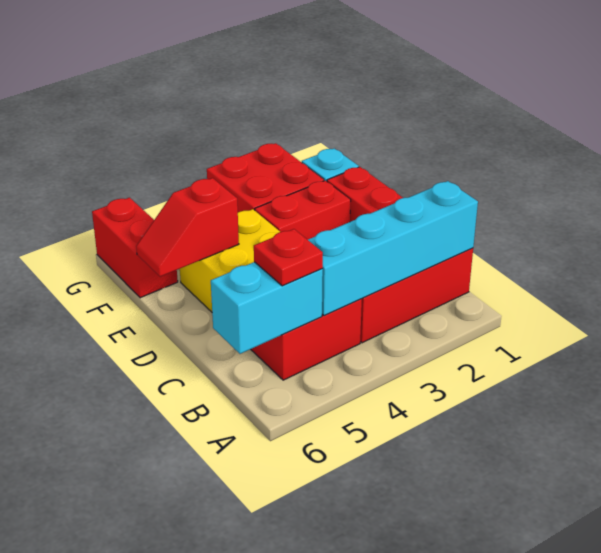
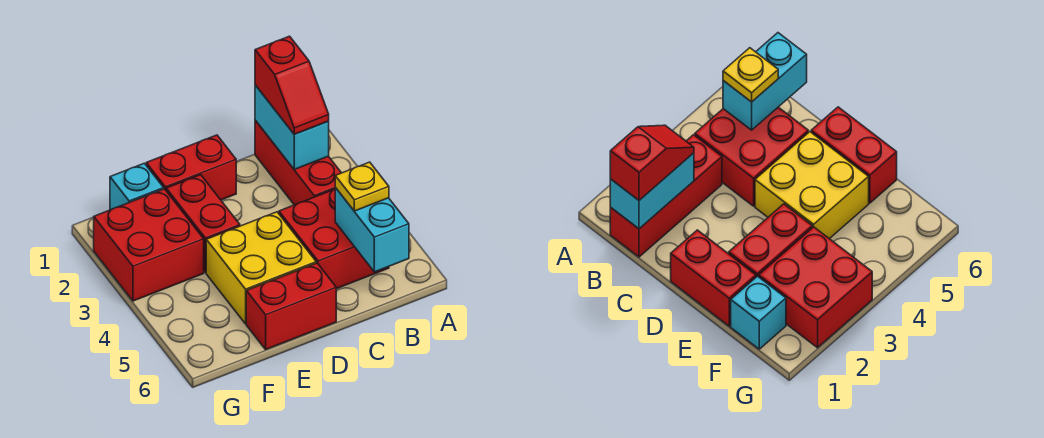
cyan brick B1:B4 level 2 -> cyan brick B1:B2 level 2
red plate B5 level 3 -> yellow plate B5 level 3
red slope E5:E6 level 2 top 5 -> red slope B1:B2 level 3 top 1
red brick F6:G6 level 1 -> red brick D6:E6 level 1

